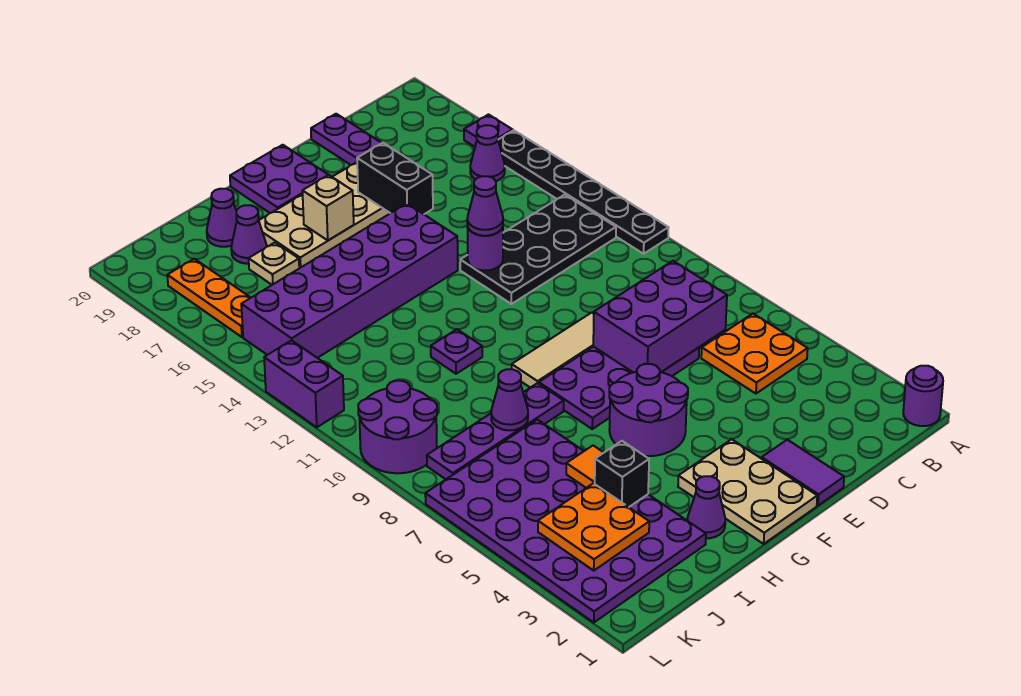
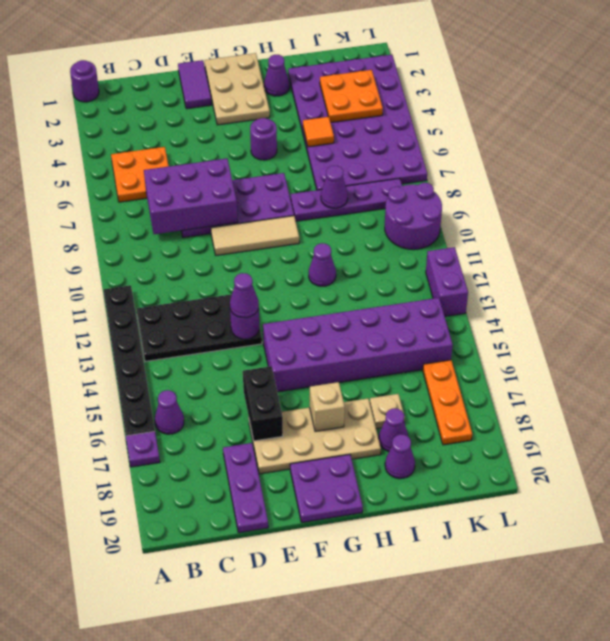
purple round brick F5:G6 level 1 -> purple round brick G5 level 1
purple plate H11 level 1 -> purple cone H11 level 1
black brick I4 level 2 -> none

